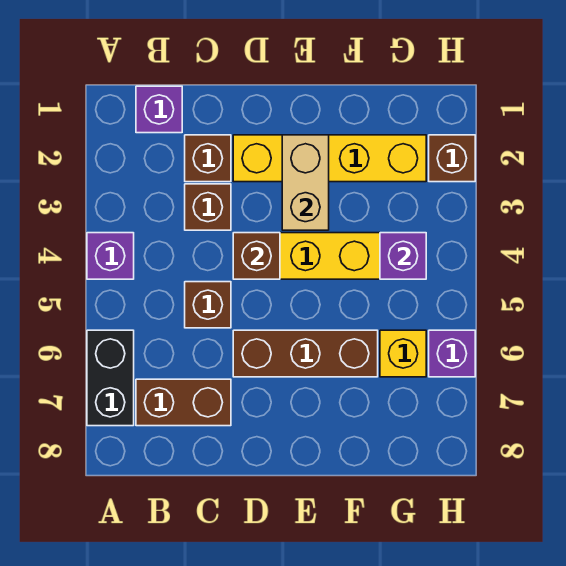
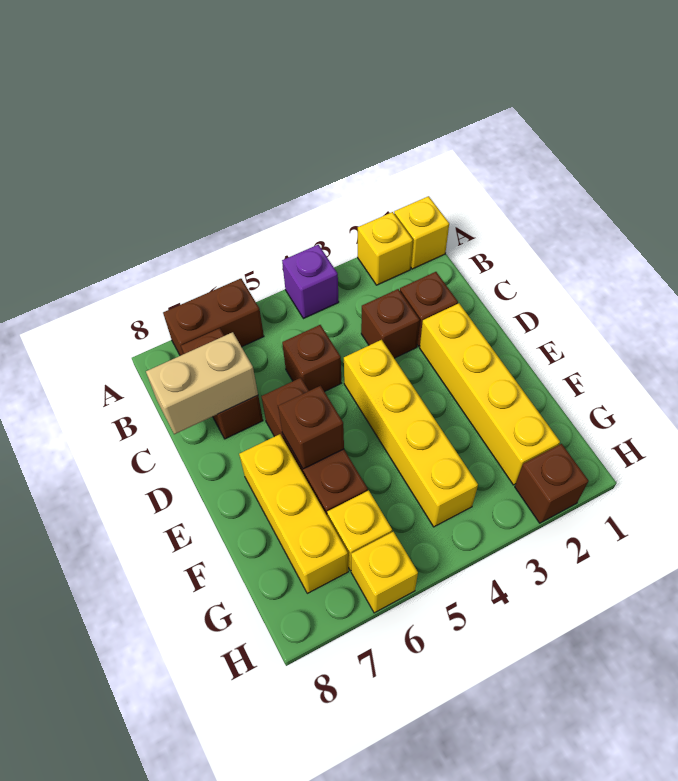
none -> yellow brick A1 level 1
none -> yellow brick A2 level 1
black brick A6:A7 level 1 -> brown brick A6:A7 level 1
purple brick B1 level 1 -> none
brown brick D4 level 2 -> brown brick E6 level 2
tan brick E2:E3 level 2 -> tan brick C7:C8 level 2
none -> yellow brick E7:G7 level 1
purple brick G4 level 2 -> none
purple brick H6 level 1 -> yellow brick H6 level 1

